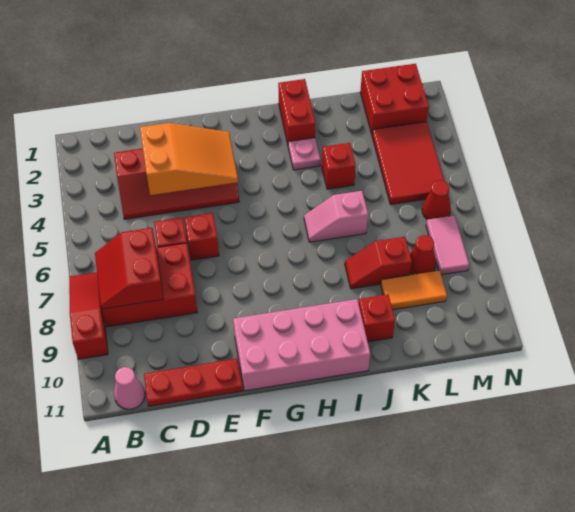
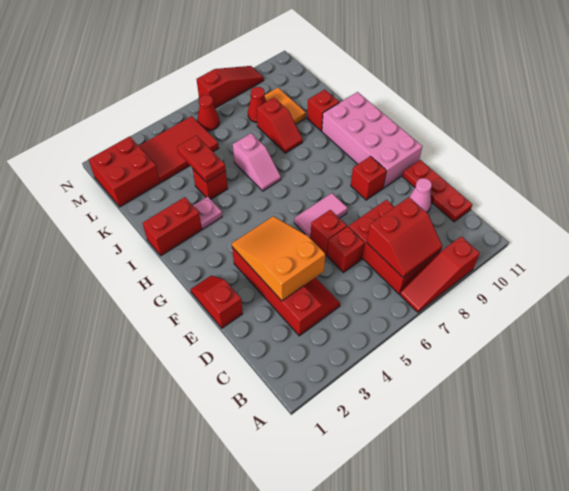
pink cone B11 level 1 -> pink cone D10 level 1
none -> red slope E1:F1 level 1 top E
none -> red brick F9 level 1
none -> red plate J4:K4 level 2
pink tile M7:M8 level 1 -> pink tile F6:F7 level 1
none -> red slope N7:N9 level 1 top 7

